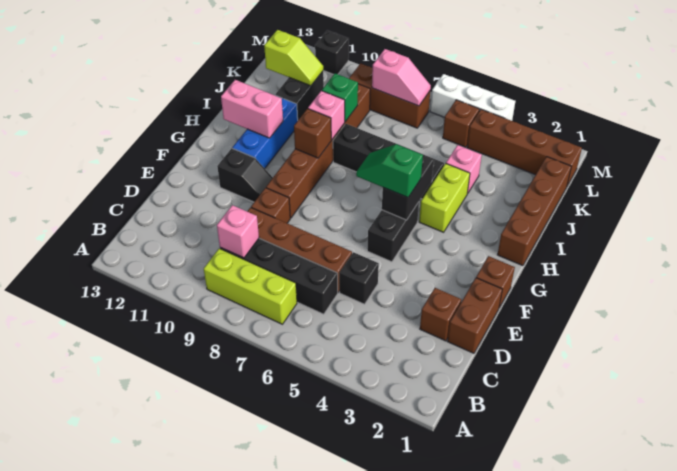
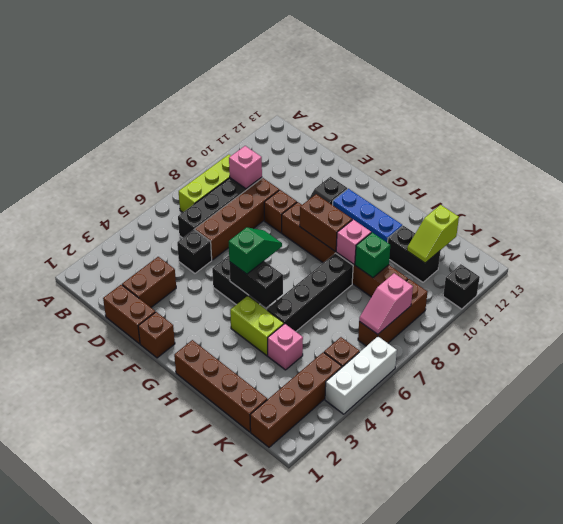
brown brick D2 level 1 -> brown brick D2:D3 level 1
brown brick H9 level 2 -> brown brick G9:H9 level 2
pink brick H11:H12 level 2 -> none

